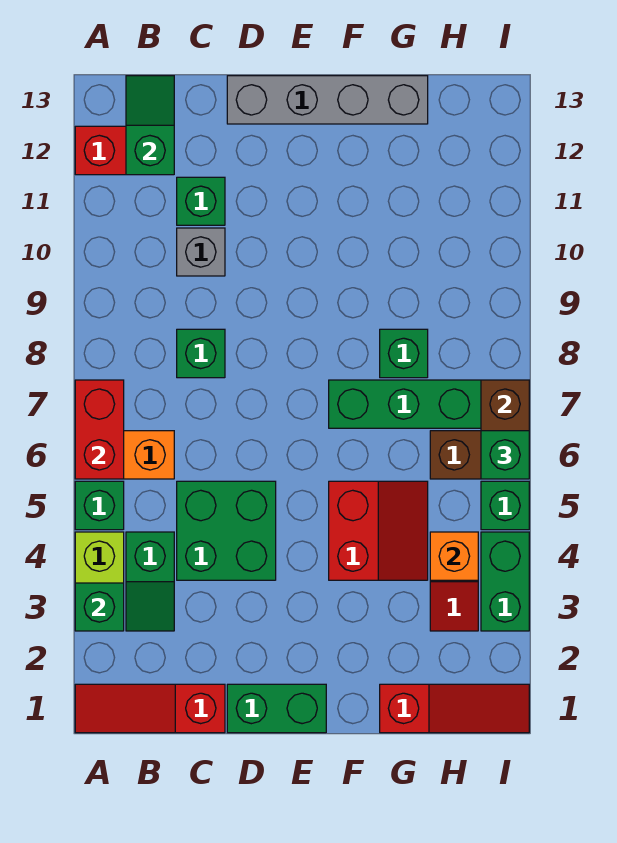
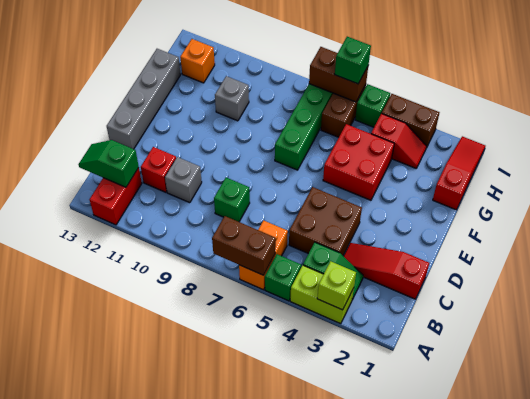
red slope A1:C1 level 1 top C -> red slope C1:C3 level 1 top 1
green brick A3 level 2 -> lime brick A3 level 2
red brick A6:A7 level 2 -> brown brick A6:A7 level 2
green brick C4:D5 level 1 -> brown brick C4:D5 level 1
green brick C11 level 1 -> red brick C11 level 1
green brick D1:E1 level 1 -> none
red slope F4:G5 level 1 top F -> red brick F4:G5 level 1
green brick G8 level 1 -> none
none -> grey brick G10 level 1
orange brick H4 level 2 -> orange brick H12 level 1
green brick I3:I4 level 1 -> brown brick I3:I4 level 1

